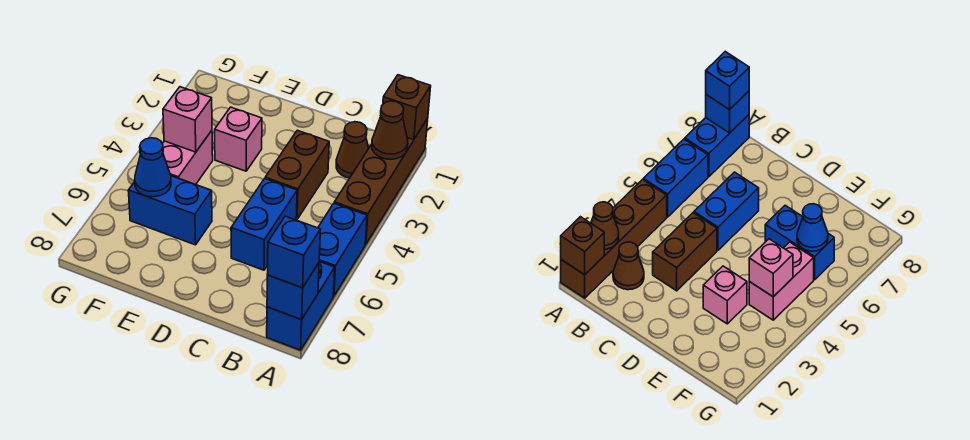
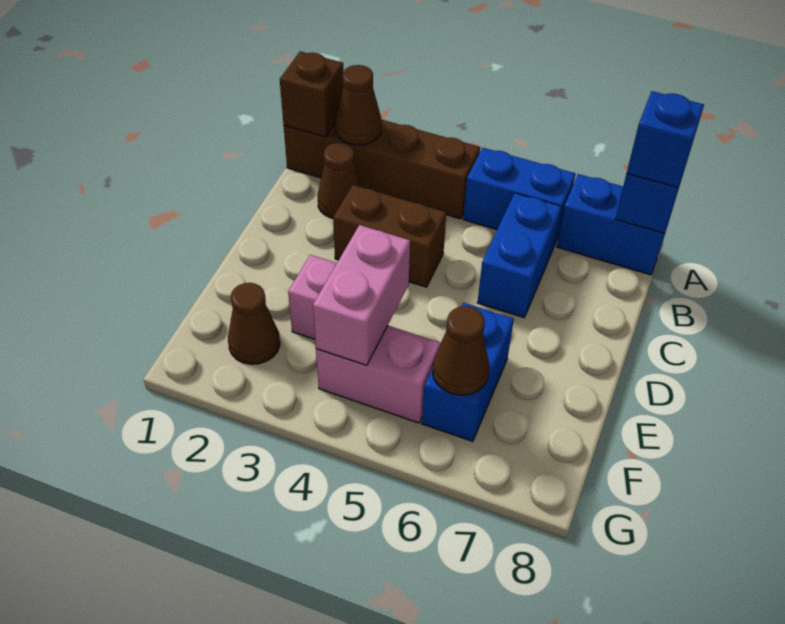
blue brick C5:C6 level 1 -> blue brick B6:C6 level 1
none -> brown cone F2 level 1
pink brick F4 level 2 -> pink brick E4:F4 level 2
blue cone F6 level 2 -> brown cone F6 level 2

